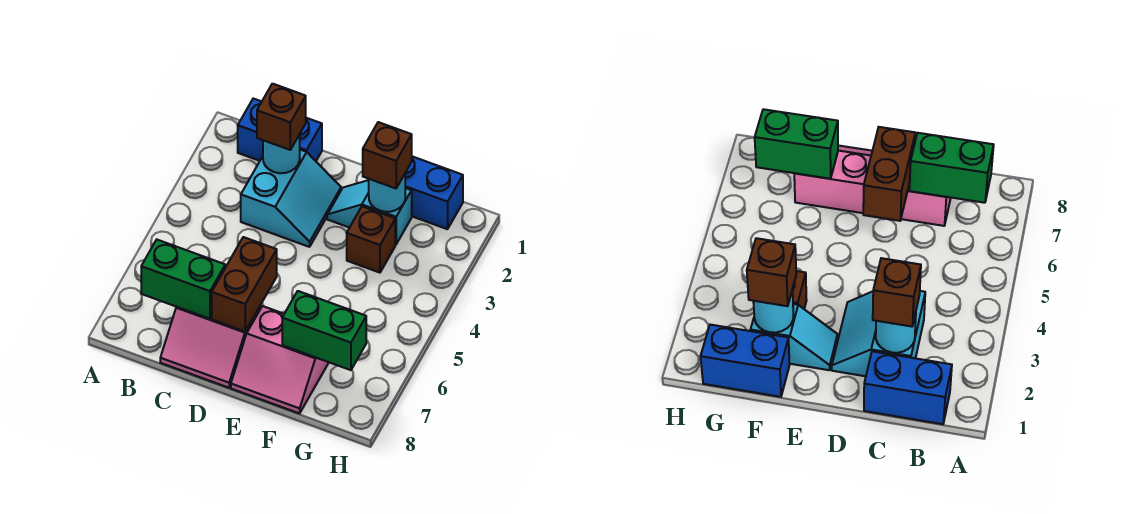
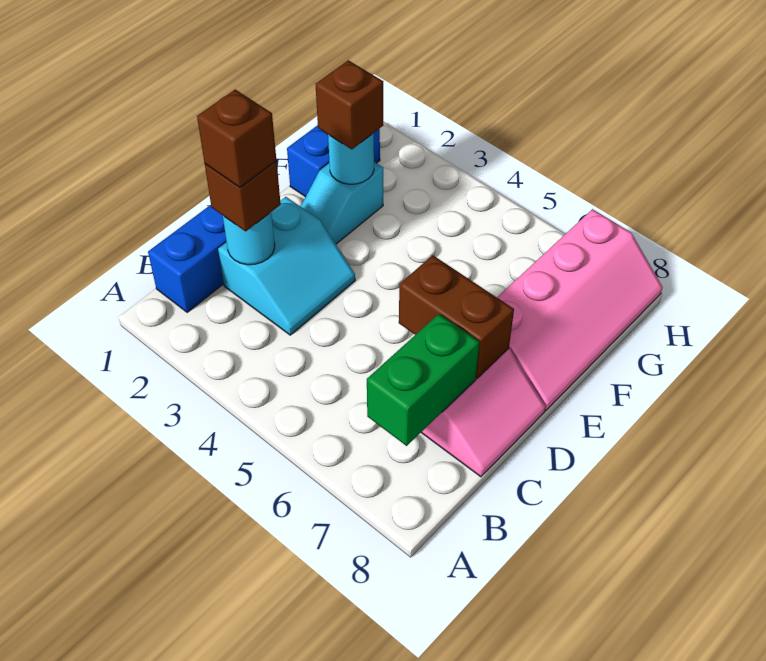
cyan slope C2:D3 level 1 top C -> cyan slope C2:D3 level 1 top 2
pink slope E7:F8 level 1 top 7 -> pink slope E7:H8 level 1 top 7
brown brick F3 level 1 -> brown brick C2 level 4
green brick F7:G7 level 2 -> none

